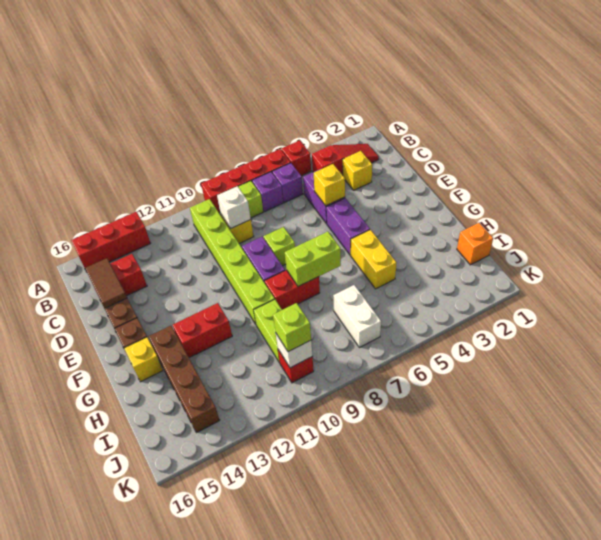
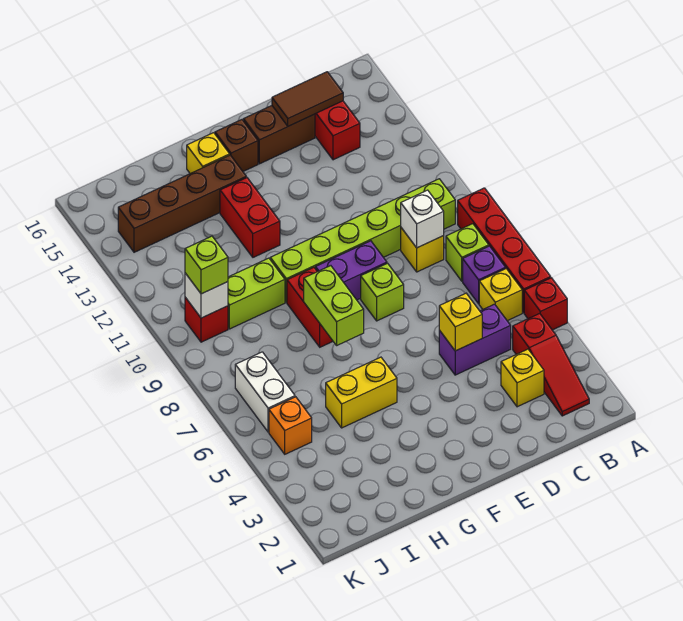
red brick A13:A15 level 1 -> none
purple brick B6 level 1 -> yellow brick B6 level 1
purple brick E5:F5 level 1 -> none
orange brick I1 level 1 -> orange brick J5 level 1
white brick I7:J7 level 1 -> white brick J6:J7 level 1

